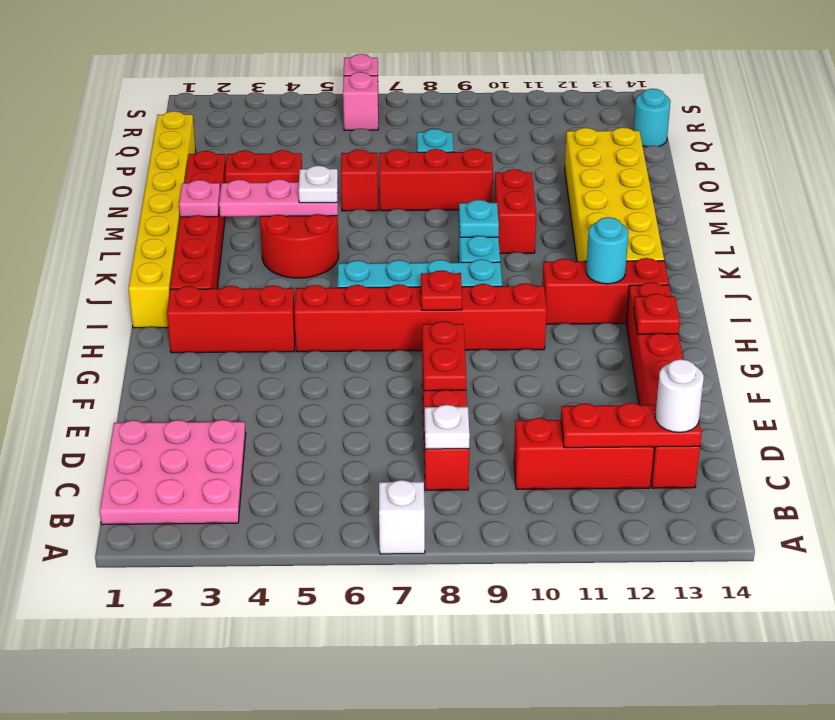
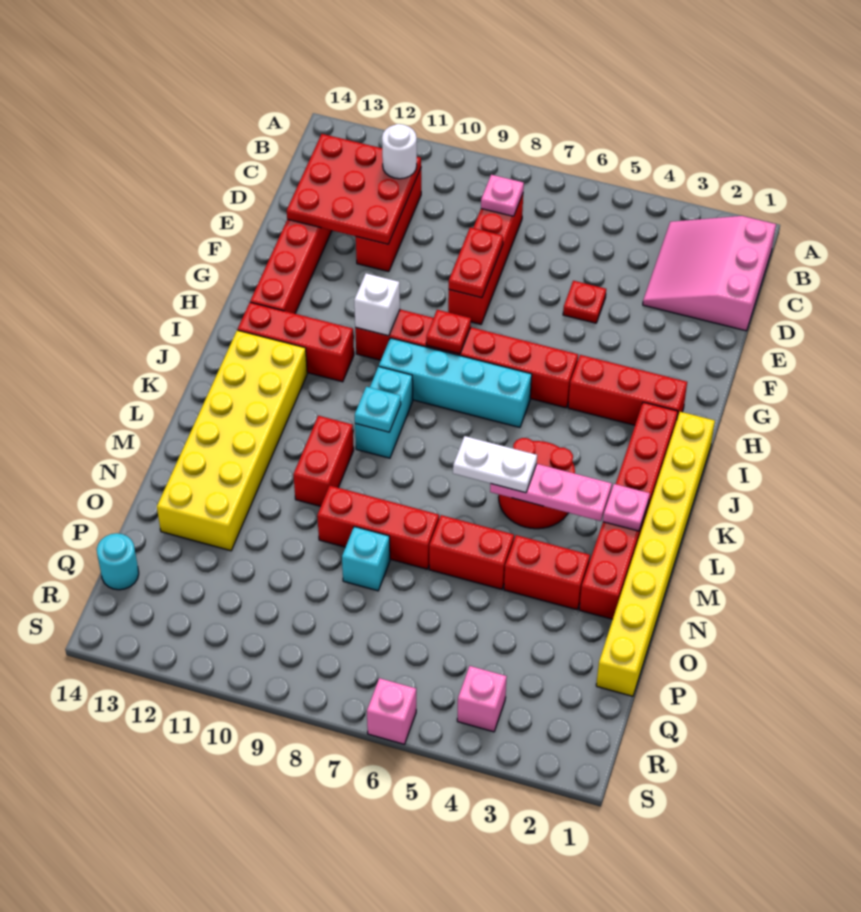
white brick A7 level 1 -> white brick H10 level 2
pink plate B1:D3 level 1 -> pink slope B1:D3 level 1 top 1
white plate C8 level 2 -> pink plate C8 level 2
red brick C10:C12 level 1 -> red brick C11:E11 level 1
red plate C11:C13 level 2 -> red plate C11:E13 level 2
white round brick C13 level 3 -> white round brick C11 level 3
red plate G13 level 2 -> red plate E5 level 1
cyan round brick I12 level 2 -> none
white plate L5 level 3 -> white plate L5:L6 level 3
red brick N6 level 1 -> red brick N5:N6 level 1
pink brick R6 level 1 -> pink brick R4 level 1

